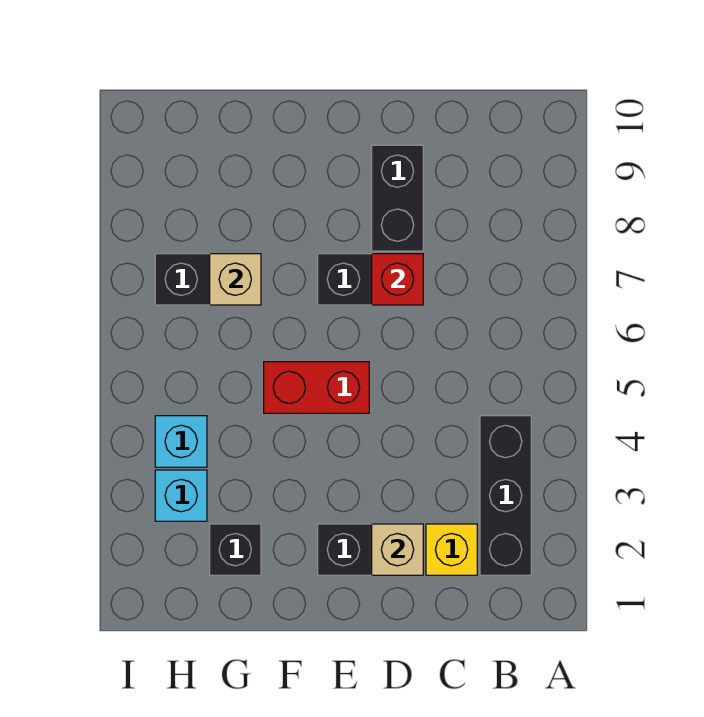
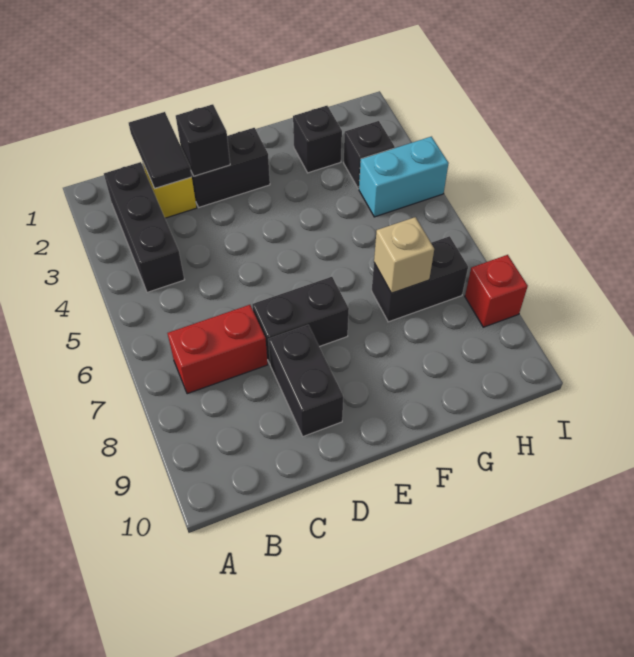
none -> black tile C1:C2 level 2
tan brick D2 level 2 -> black brick D2 level 2
red brick D7 level 2 -> red brick I8 level 1
red brick E5:F5 level 1 -> red brick B7:C7 level 1
cyan brick H3 level 1 -> black brick H3 level 1
cyan brick H4 level 1 -> cyan brick H4:I4 level 1

